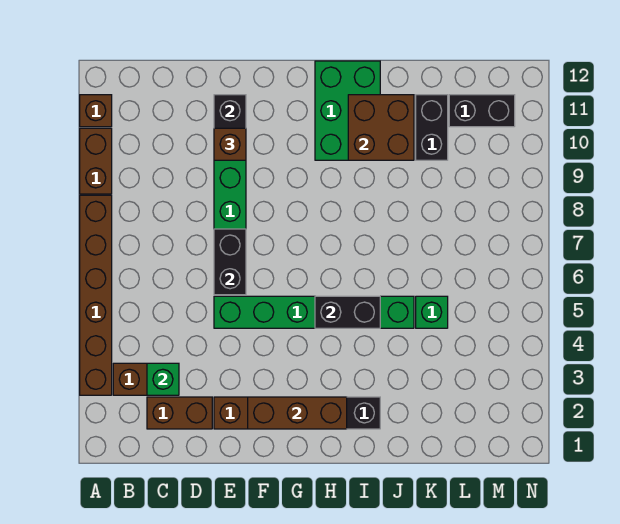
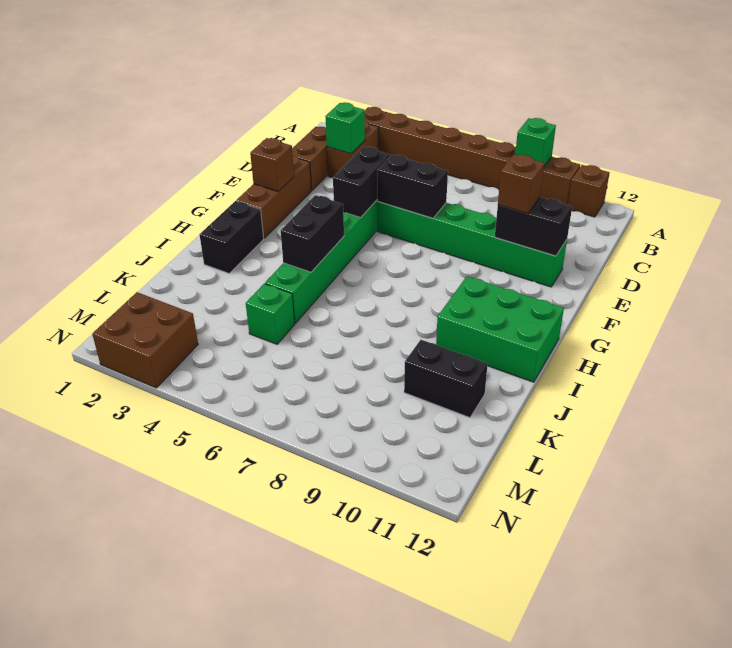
none -> green brick A9 level 2
brown brick F2:H2 level 2 -> brown brick F2 level 2
brown brick I10:J11 level 2 -> brown brick M2:N3 level 1
black brick L11:M11 level 1 -> black brick E5:F5 level 2

